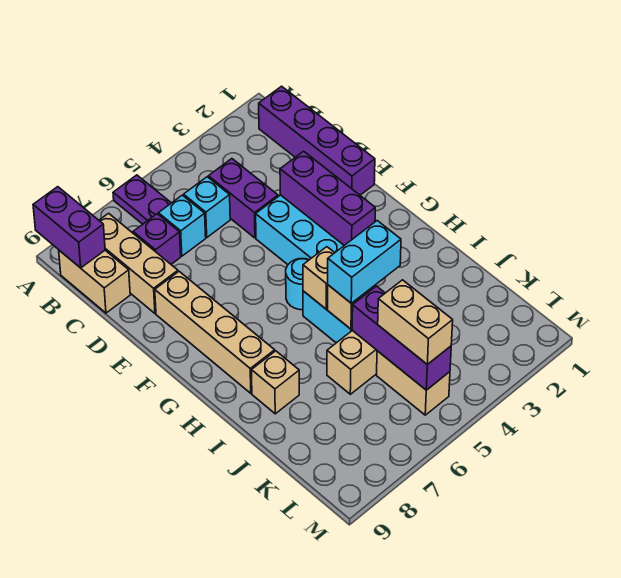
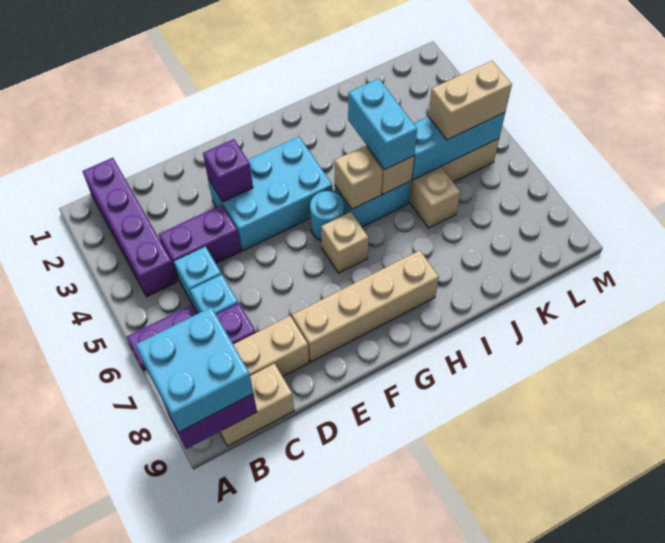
none -> cyan brick A8:B9 level 3
purple brick B1:E1 level 1 -> purple brick B1:B4 level 1
purple brick E3:G3 level 2 -> purple brick E3 level 2
tan brick I8 level 1 -> tan brick G6 level 1
purple brick J5:L5 level 2 -> cyan brick J5:L5 level 2

